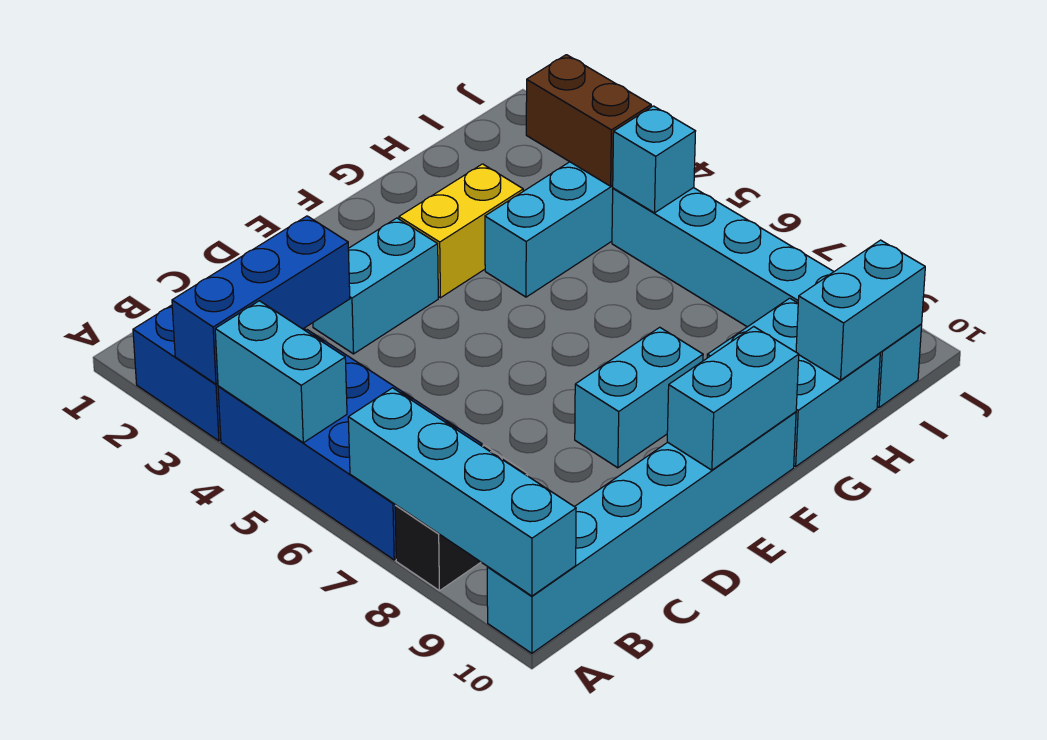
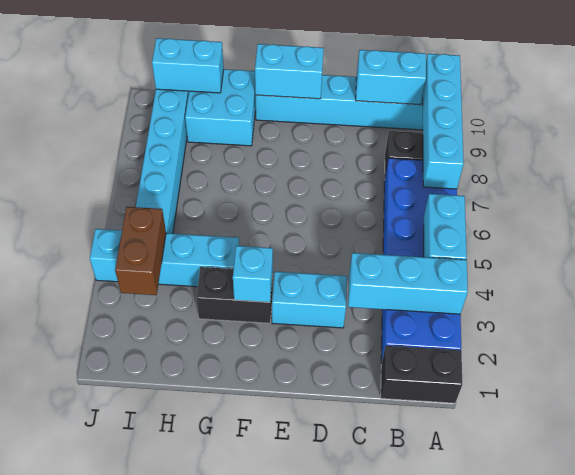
none -> black brick A1:B1 level 1
blue brick A3:C3 level 2 -> cyan brick A3:C3 level 2
cyan brick E8:F8 level 1 -> cyan brick B10:C10 level 2
yellow brick F3:G3 level 1 -> black brick F3:G3 level 1
cyan brick I5 level 2 -> cyan brick F3 level 2

